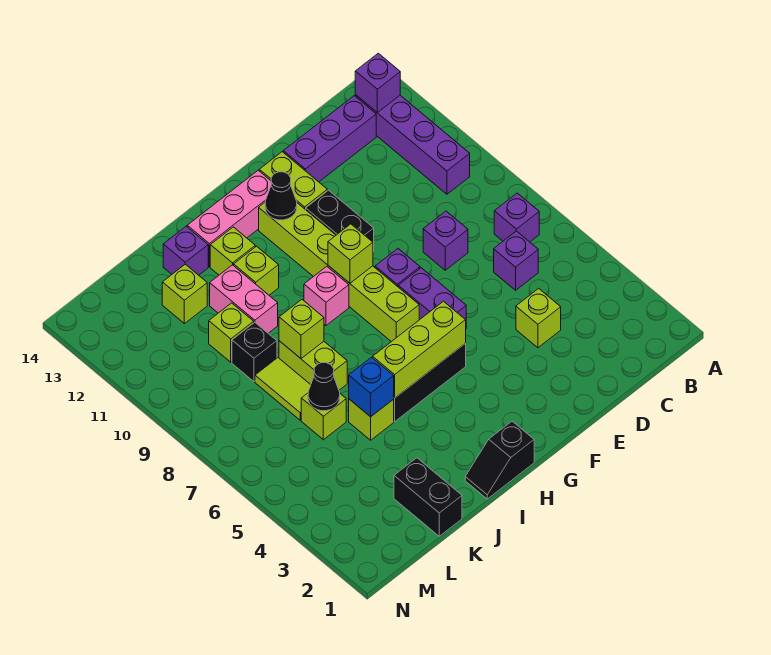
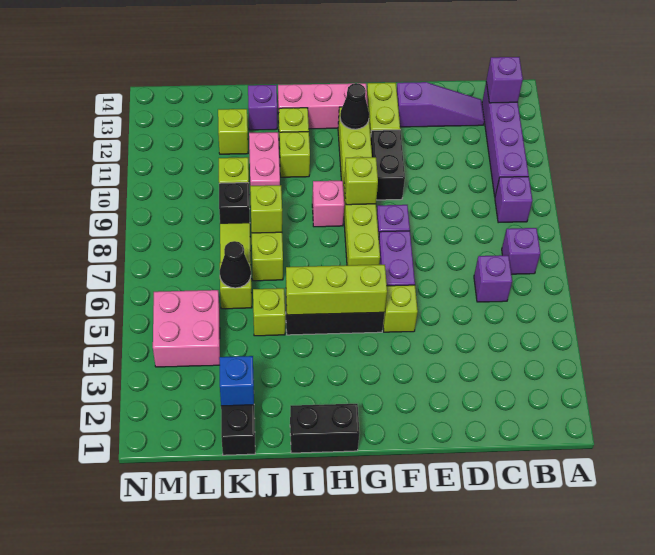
purple brick C13:E13 level 1 -> purple slope C13:E13 level 1 top E
lime brick D4 level 1 -> lime brick F5 level 1
purple brick D8 level 1 -> purple brick B9 level 1
black slope H1:I1 level 1 top H -> black brick H1:I1 level 1
blue brick J5 level 2 -> blue brick K2 level 2
none -> pink brick L4:M5 level 1

